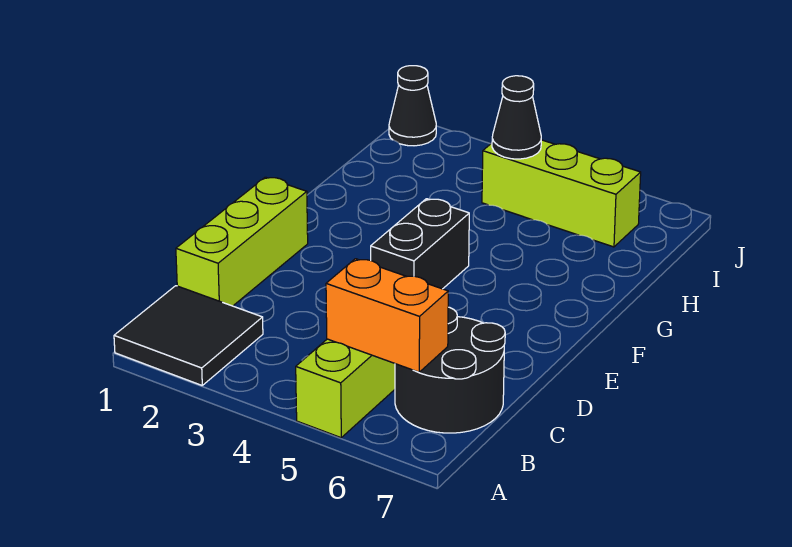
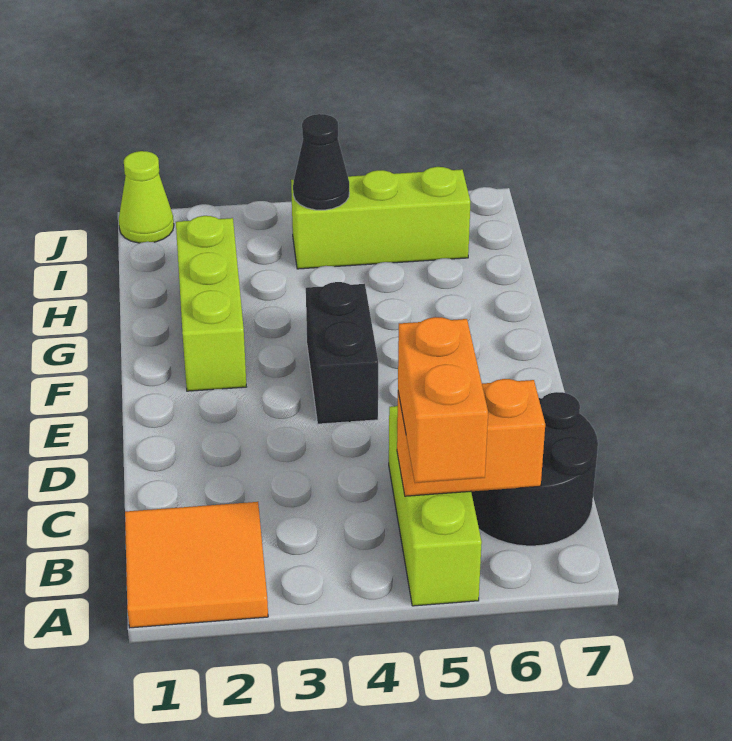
black tile A1:B2 level 1 -> orange tile A1:B2 level 1
none -> orange brick A5:B5 level 3
lime brick C1:E1 level 1 -> lime brick F2:H2 level 1
black cone J1 level 1 -> lime cone J1 level 1

